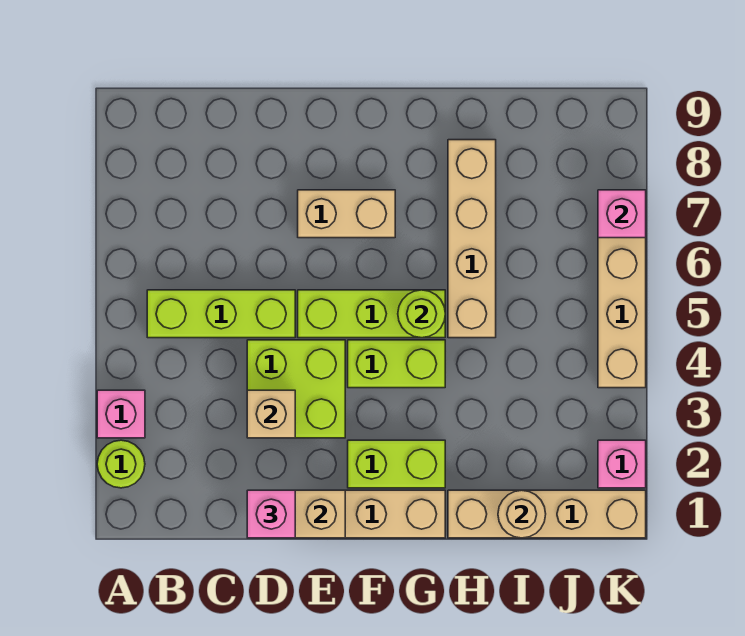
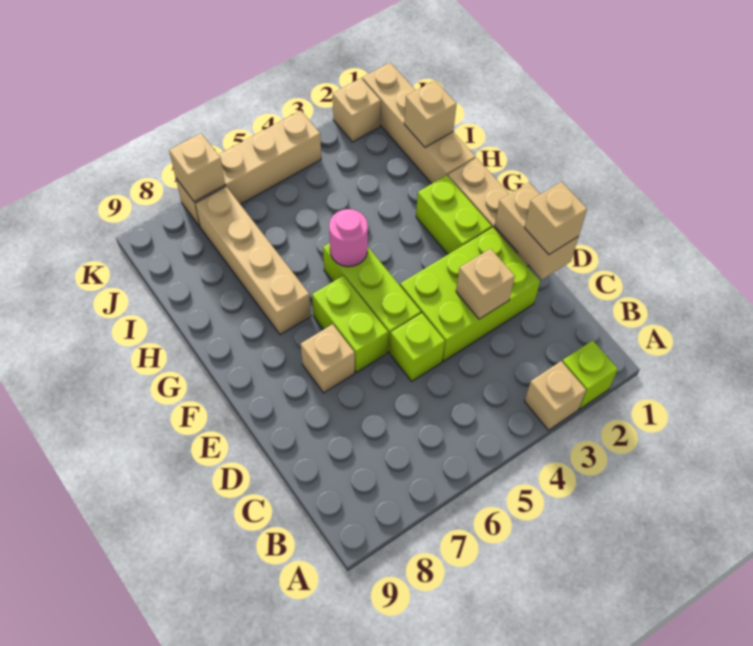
lime round brick A2 level 1 -> lime brick A2 level 1
pink brick A3 level 1 -> tan brick A3 level 1
lime brick B5:D5 level 1 -> lime brick D5 level 1
pink brick D1 level 3 -> tan brick D1 level 3
lime brick D3:E4 level 1 -> lime brick D2:E4 level 1
tan brick E7:F7 level 1 -> tan brick E7 level 1
lime brick F4:G4 level 1 -> lime brick E6:F6 level 1
lime round brick G5 level 2 -> pink round brick G5 level 2
tan brick H5:H8 level 1 -> tan brick G7:J7 level 1
tan round brick I1 level 2 -> tan brick I1 level 2
pink brick K2 level 1 -> tan brick K2 level 1
pink brick K7 level 2 -> tan brick K7 level 2

